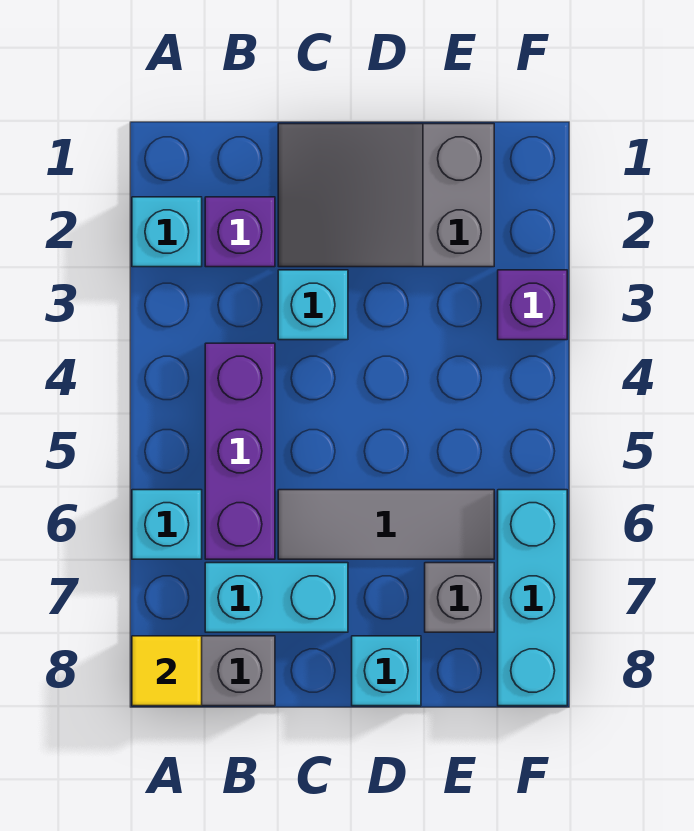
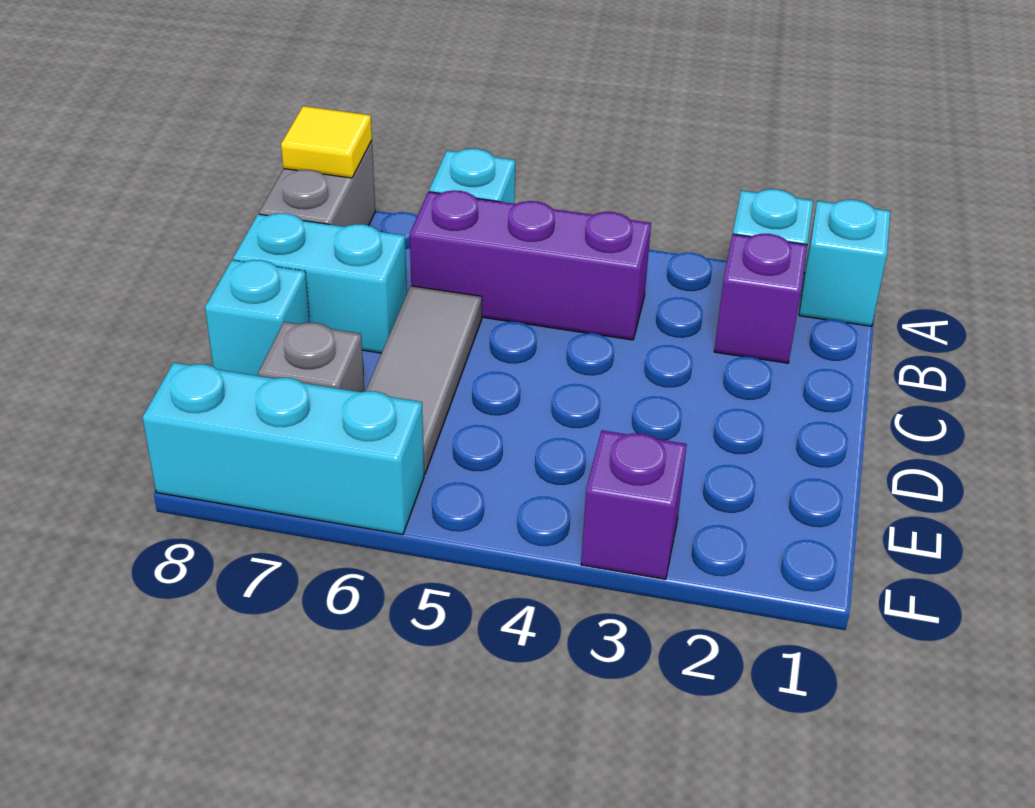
cyan brick B7:C7 level 1 -> cyan brick C7:C8 level 1
grey slope C1:E2 level 1 top E -> none
cyan brick C3 level 1 -> cyan brick A1 level 1

